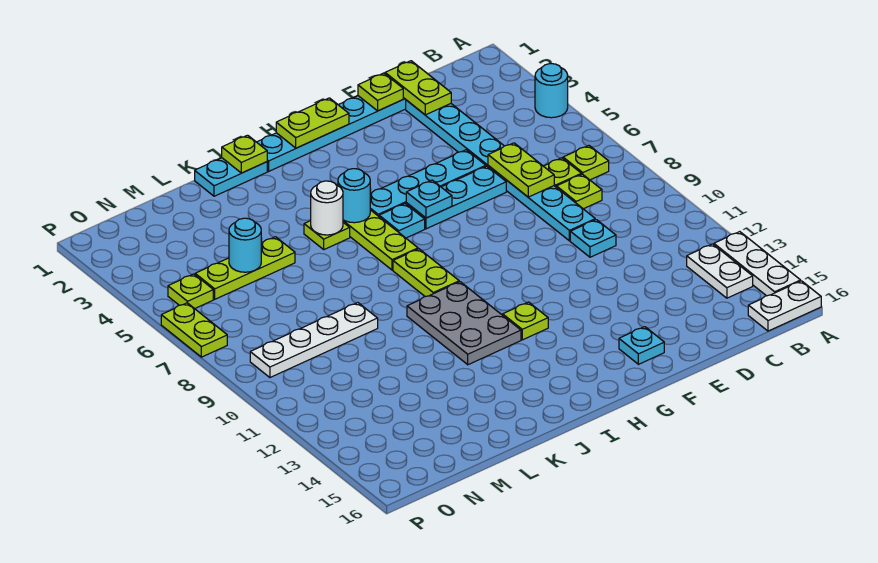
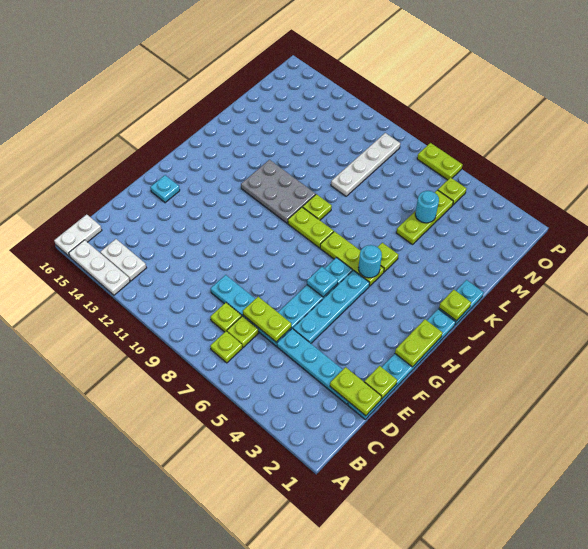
cyan round brick A4 level 1 -> none
cyan plate D10 level 1 -> none
lime plate H12 level 1 -> lime plate J9 level 1
white round brick J5 level 2 -> none

